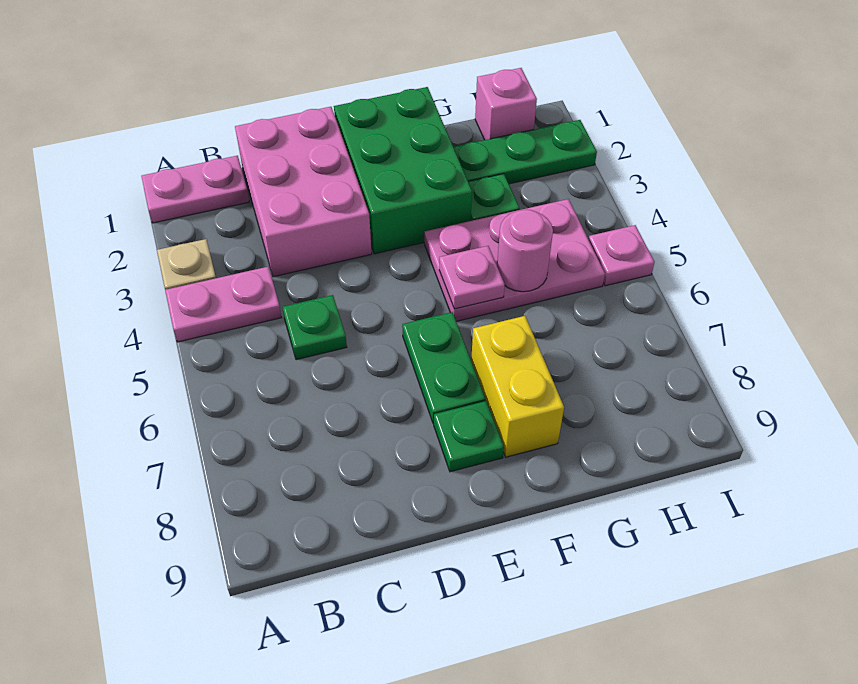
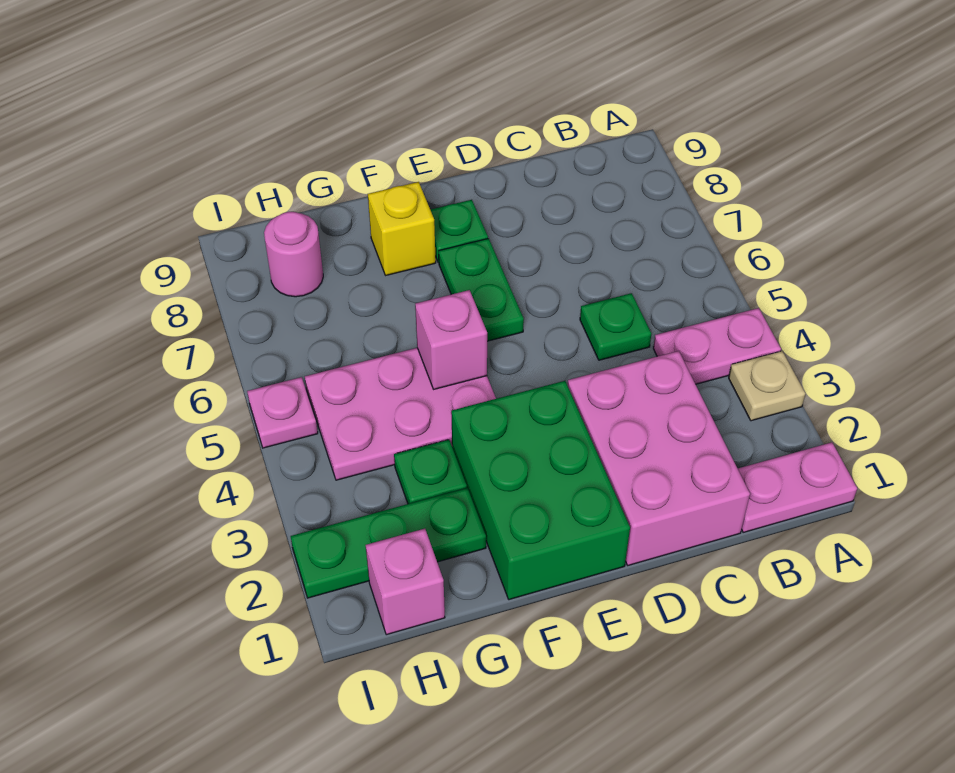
pink plate F5 level 2 -> pink brick F5 level 2
yellow brick F7:F8 level 1 -> yellow brick F8 level 1
pink round brick G5 level 2 -> pink round brick H8 level 1

